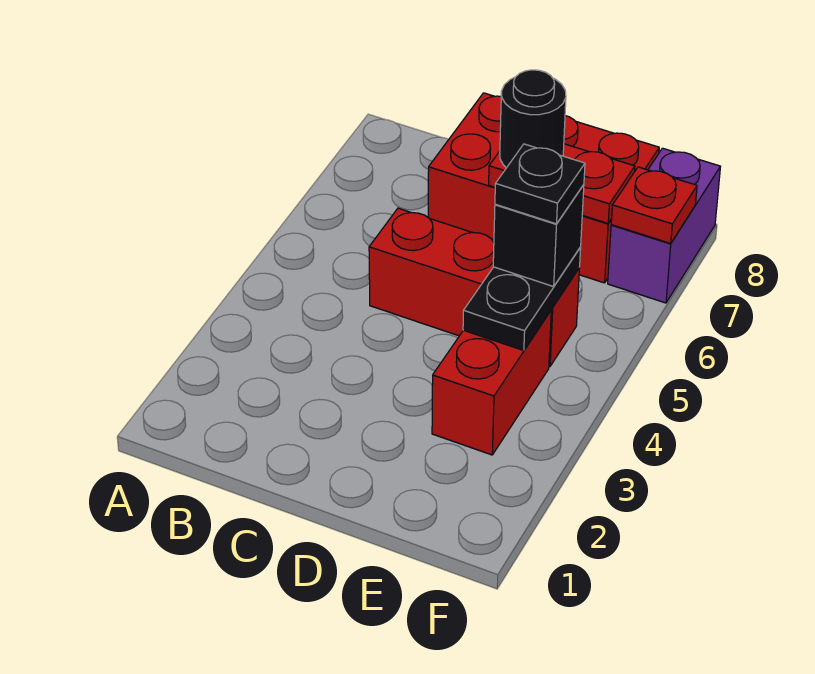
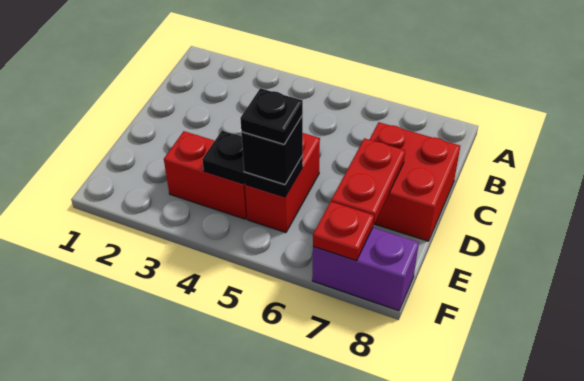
red brick C5:E5 level 1 -> red brick D5:E5 level 1
red brick C7:E8 level 1 -> red brick C7:D8 level 1
black round brick D7 level 3 -> none

